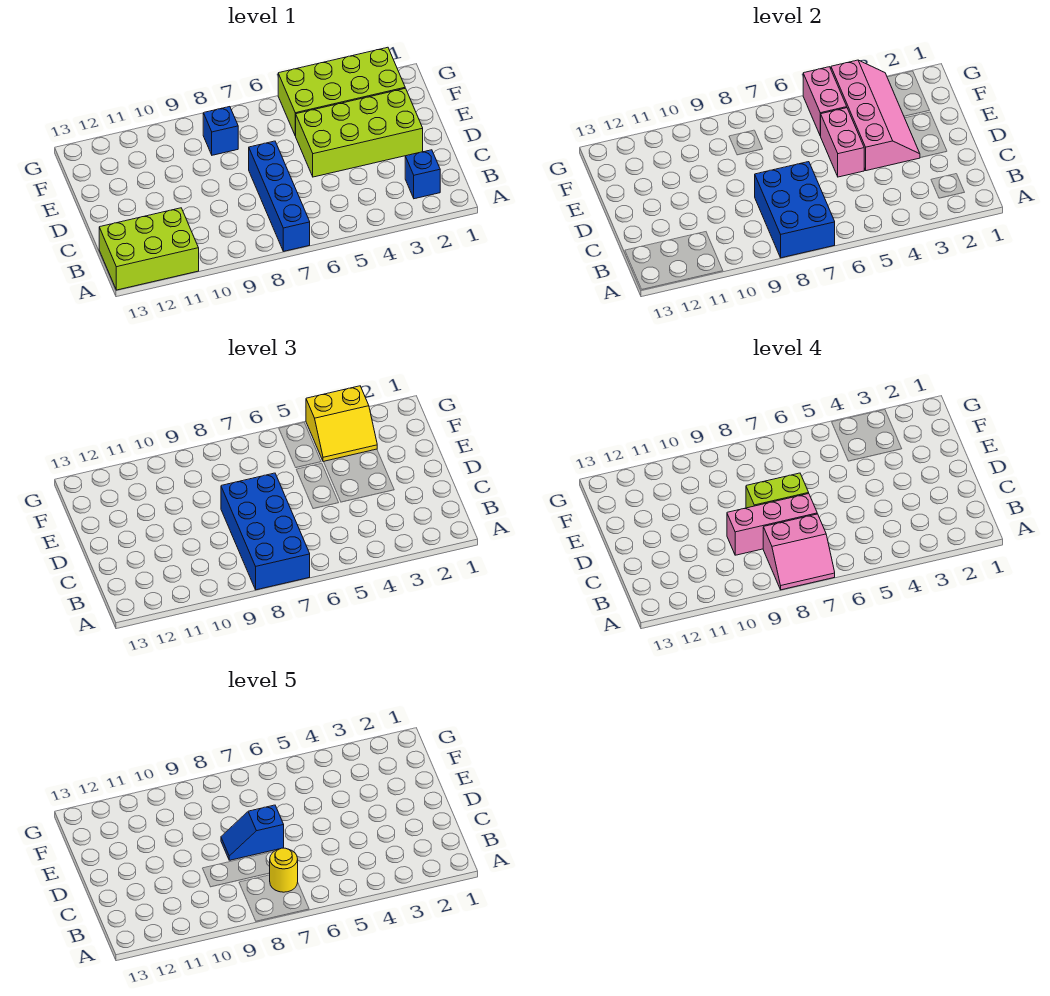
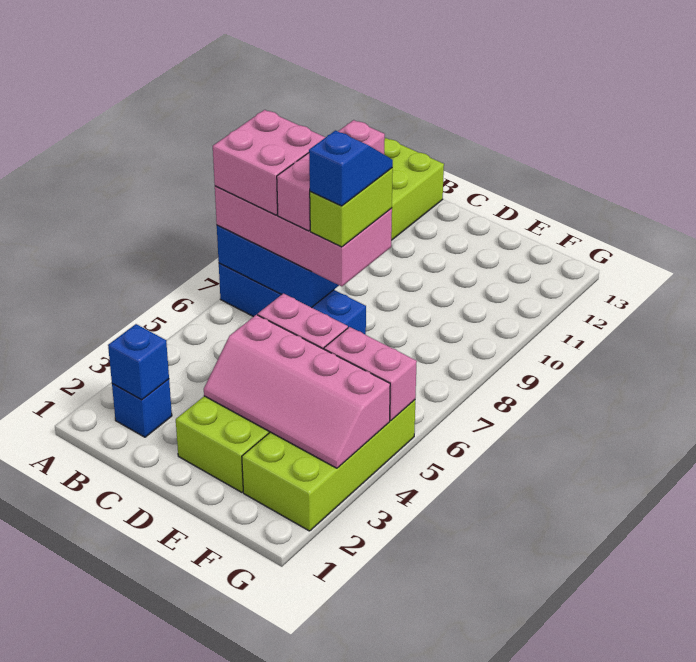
blue brick A7:D8 level 3 -> pink brick A7:D8 level 3
pink slope A7:B8 level 4 top B -> pink brick A7:B8 level 4
yellow round brick B7 level 5 -> none
yellow slope F3:G4 level 3 top G -> none
blue brick F8 level 1 -> blue brick B2 level 2

